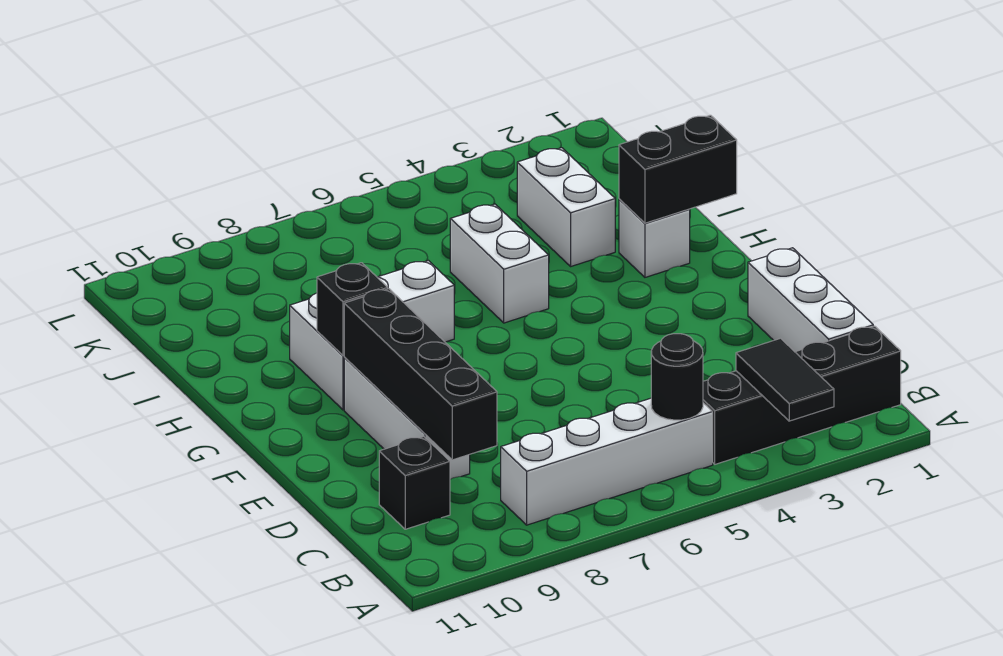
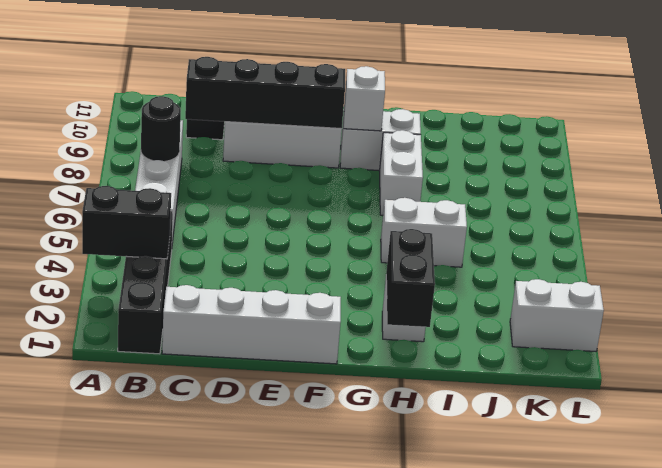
black tile A3:B3 level 2 -> black brick A3:B3 level 2
black round brick B5 level 2 -> black round brick B7 level 2
white brick C1:E1 level 1 -> white brick C1:F1 level 1
black brick G9 level 2 -> white brick G9 level 2
white brick I3:J3 level 1 -> white brick K2:L2 level 1

